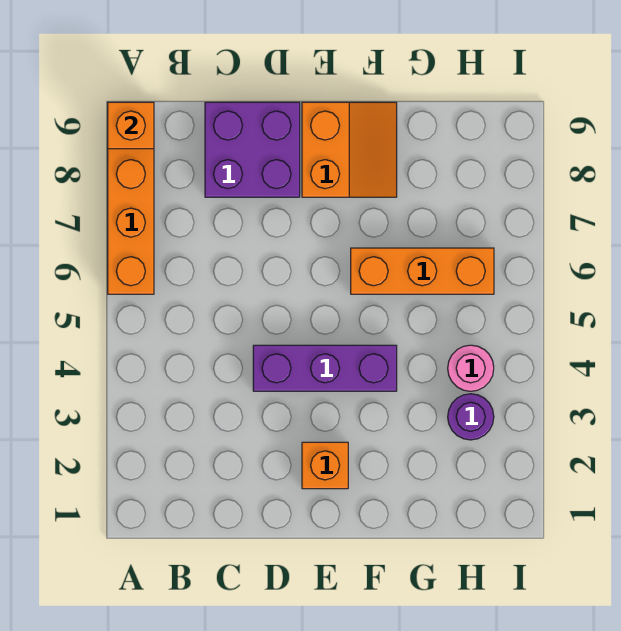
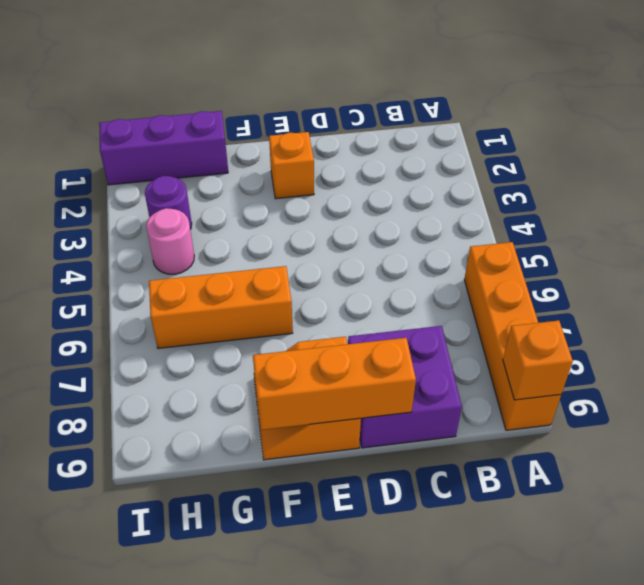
purple brick D4:F4 level 1 -> purple brick G1:I1 level 1
none -> orange brick D9:F9 level 2

